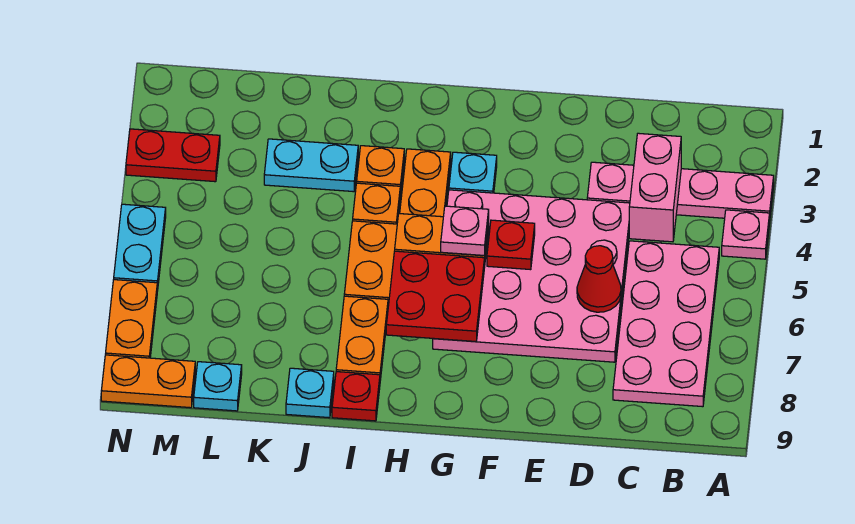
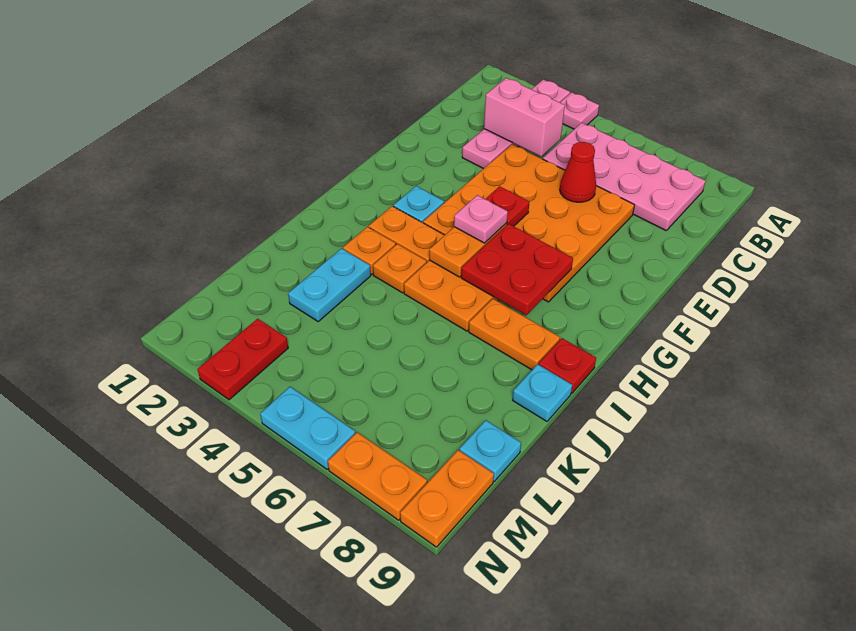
pink plate D4:G7 level 1 -> orange plate D4:G7 level 1

